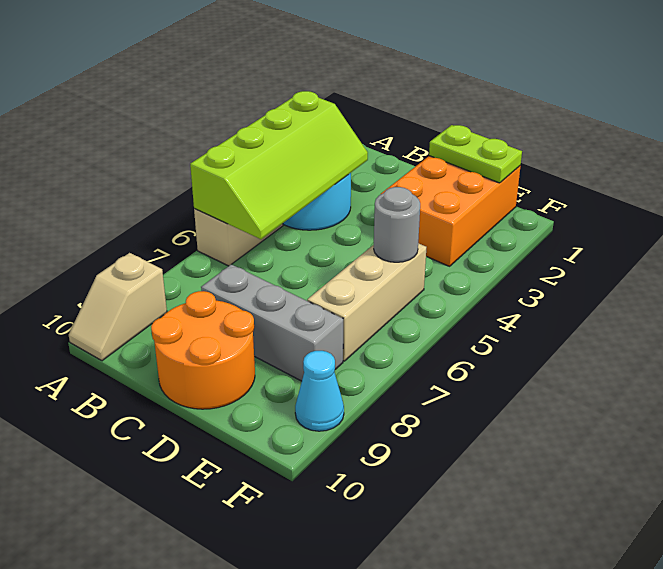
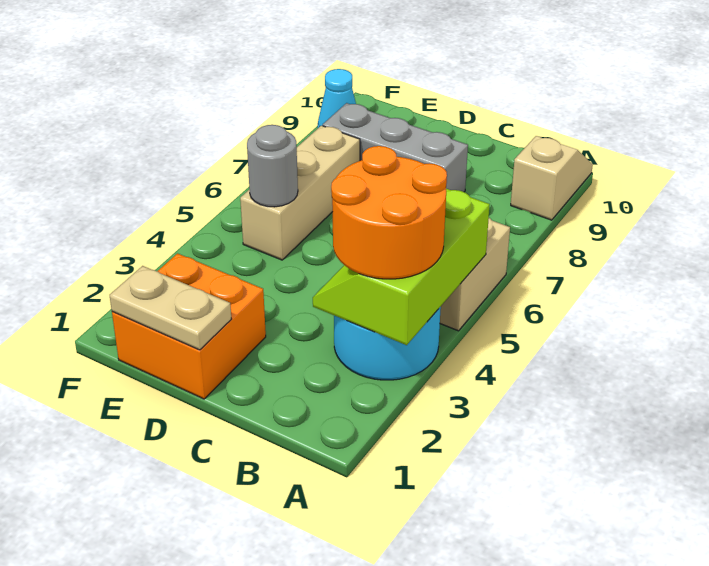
lime slope A3:B6 level 2 top A -> lime slope A3:B5 level 2 top A
orange round brick C9:D10 level 1 -> orange round brick A3:B4 level 3
orange brick D1:E3 level 1 -> orange brick D1:E2 level 1
lime plate D1:E1 level 2 -> tan plate D1:E1 level 2

